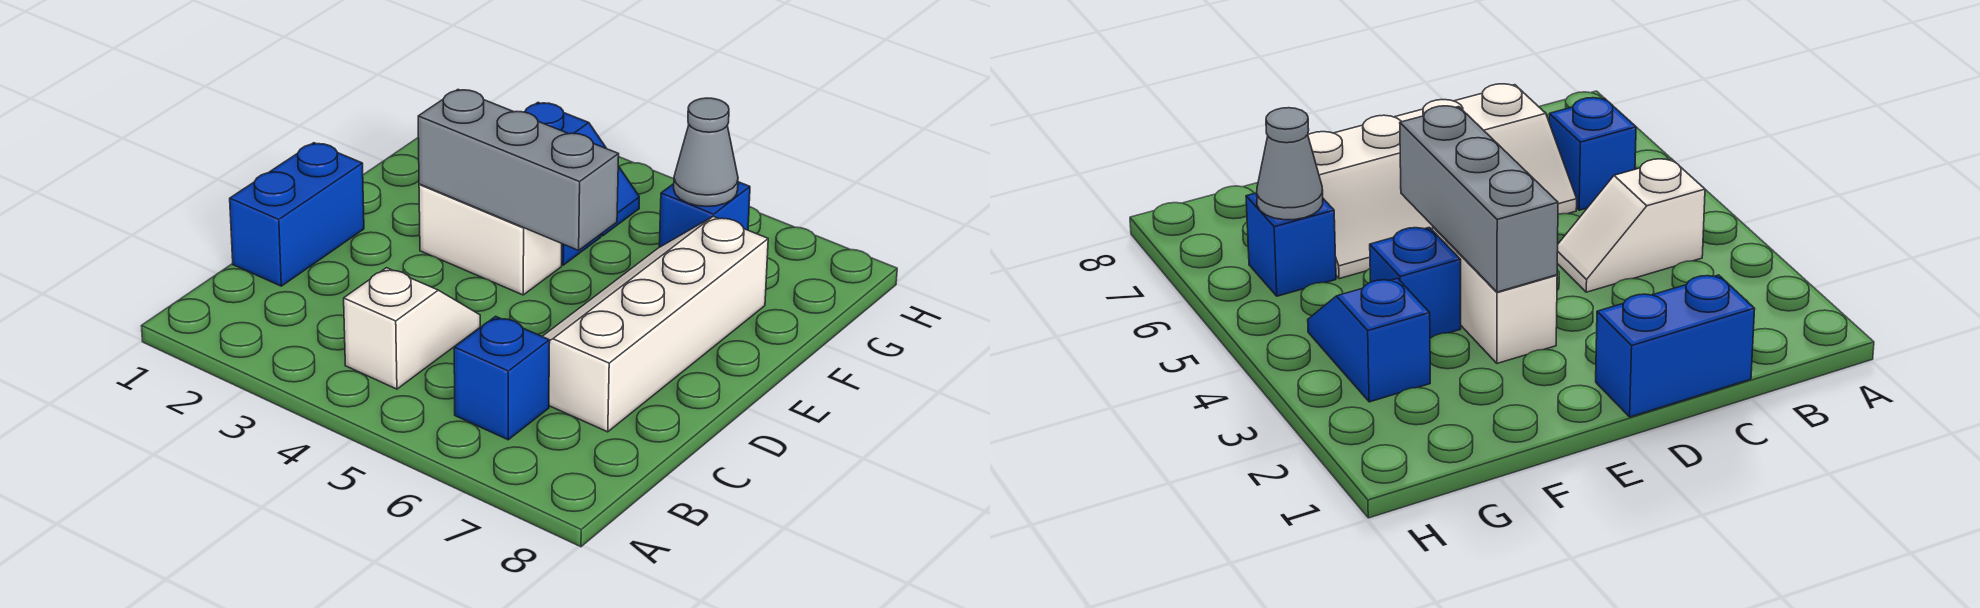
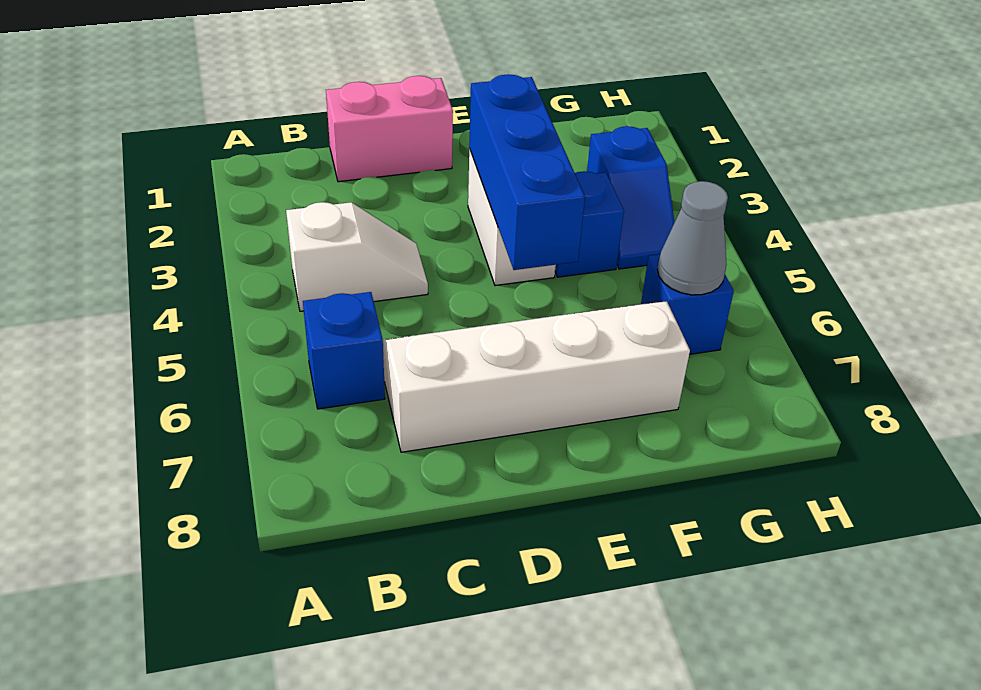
blue brick C1:D1 level 1 -> pink brick C1:D1 level 1
grey brick E3:E5 level 2 -> blue brick E3:E5 level 2

